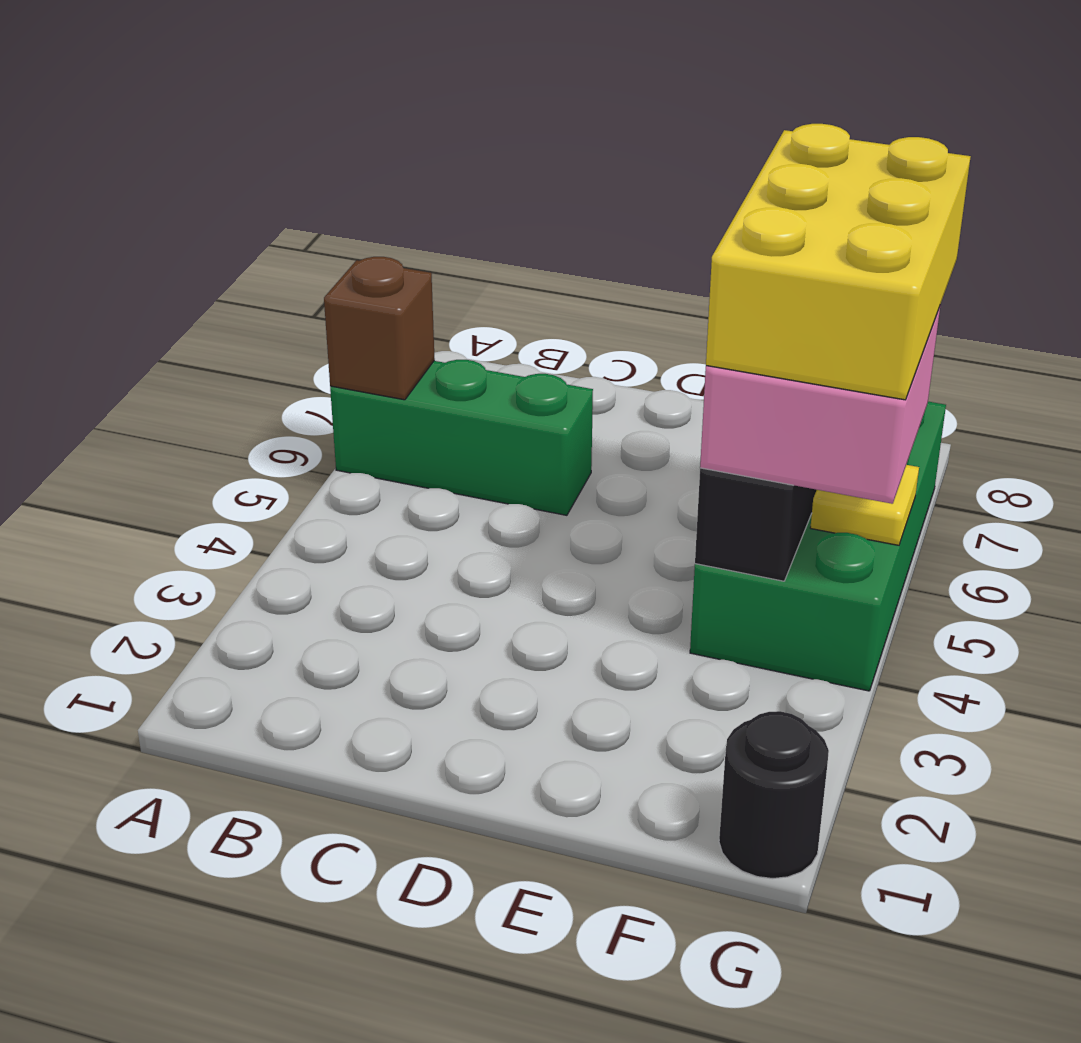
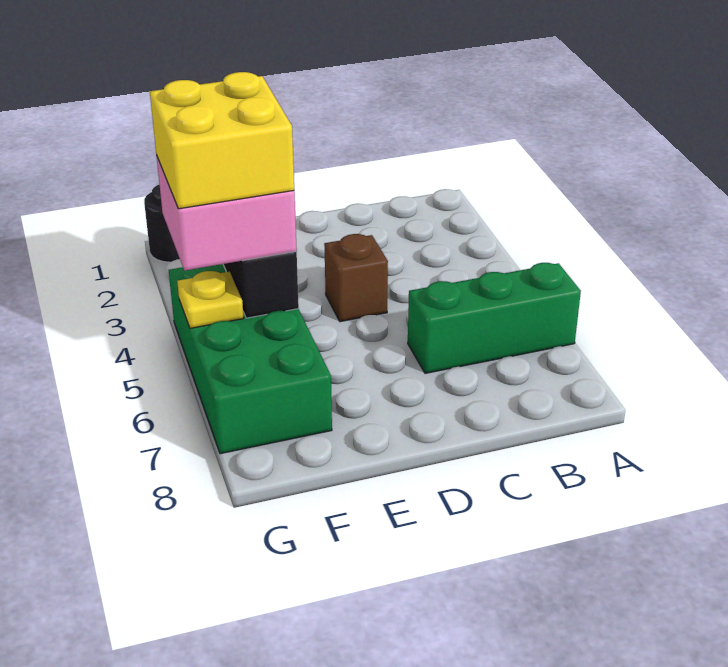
brown brick A6 level 2 -> brown brick D4 level 1
yellow brick F4:G6 level 4 -> yellow brick F4:G5 level 4

